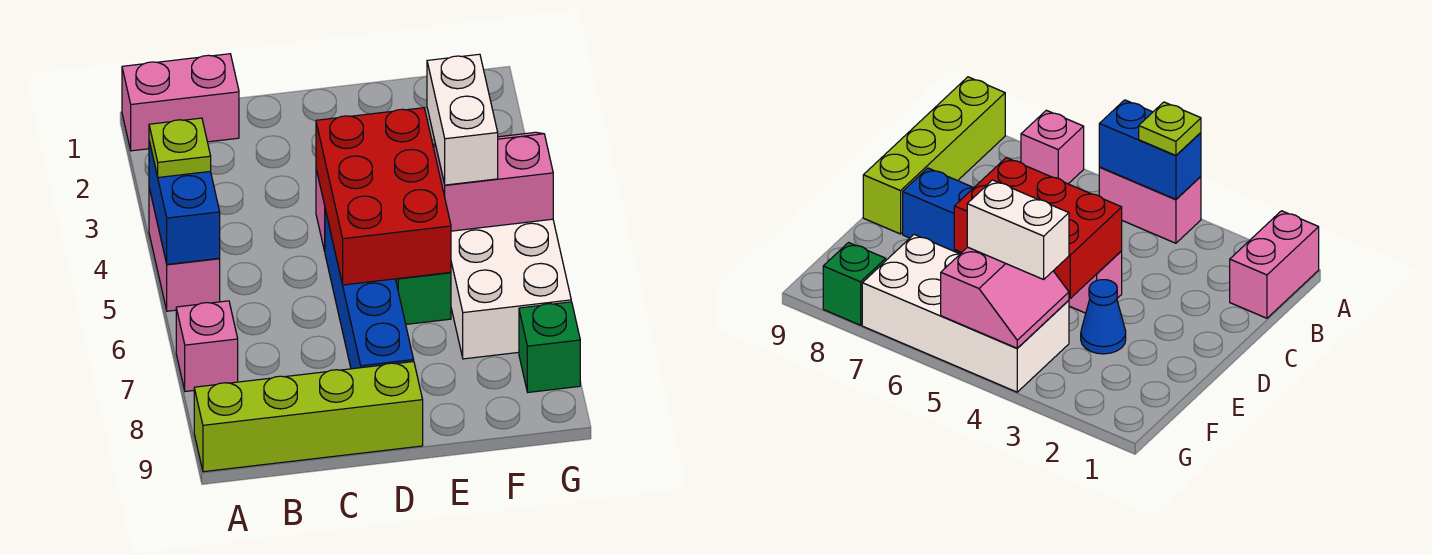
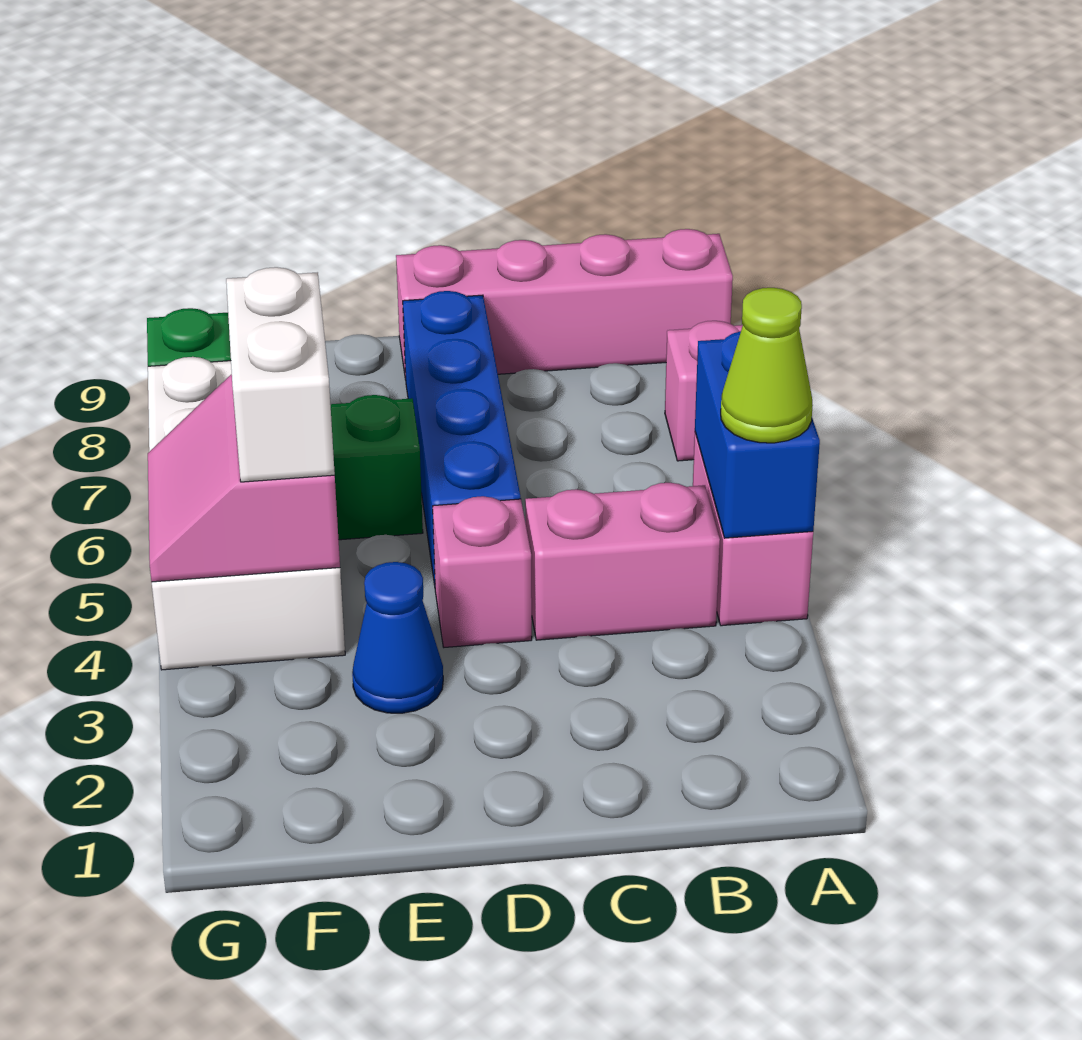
pink brick A1:B1 level 1 -> pink brick B4:C4 level 1
lime plate A4 level 3 -> lime cone A4 level 3
lime brick A9:D9 level 1 -> pink brick A9:D9 level 1
red brick D4:E6 level 2 -> none
pink slope F4:G5 level 2 top 5 -> pink slope F4:G5 level 2 top F

